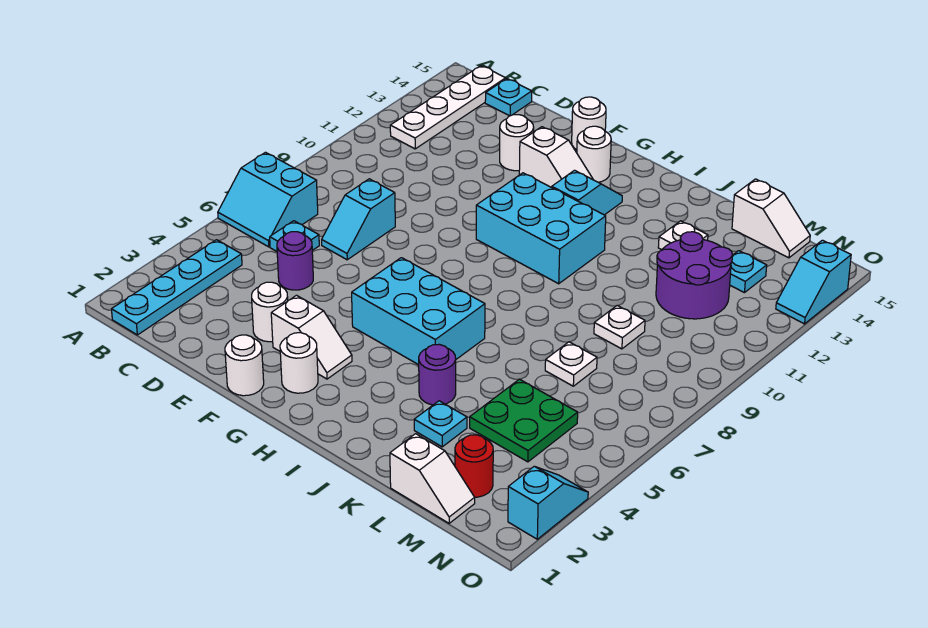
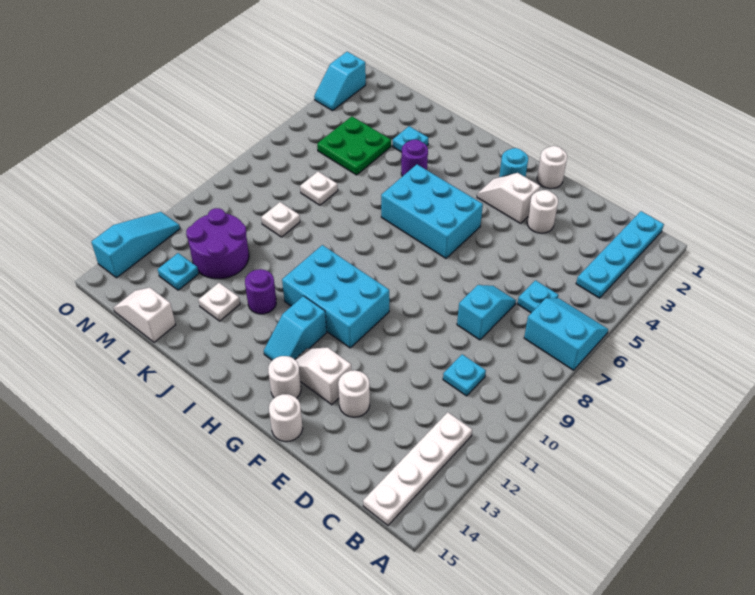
cyan plate C15 level 1 -> cyan plate C10 level 1
purple round brick D5 level 1 -> purple round brick J12 level 1
white round brick G2 level 1 -> cyan round brick G2 level 1
white slope L1:M1 level 1 top L -> none
red round brick M2 level 1 -> none
cyan slope O13:O14 level 1 top 14 -> cyan slope O12:O14 level 1 top 14

